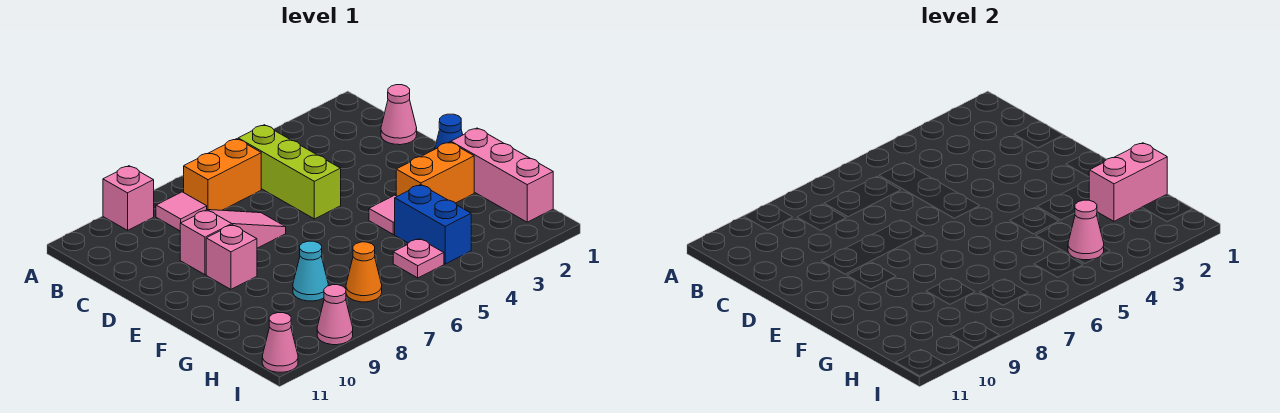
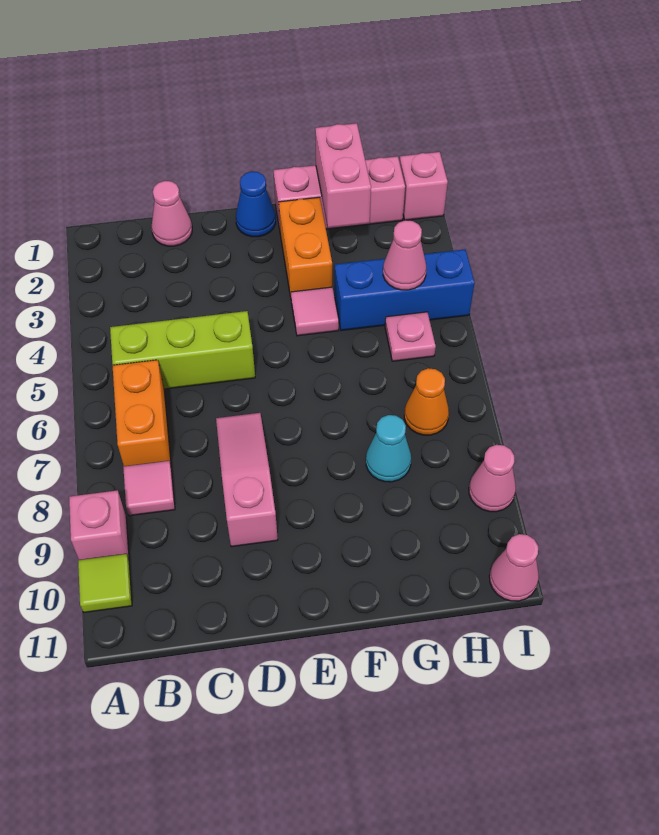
none -> lime tile A10 level 1
pink brick E9 level 1 -> pink brick I1 level 1
blue brick G4:H4 level 1 -> blue brick G4:I4 level 1

